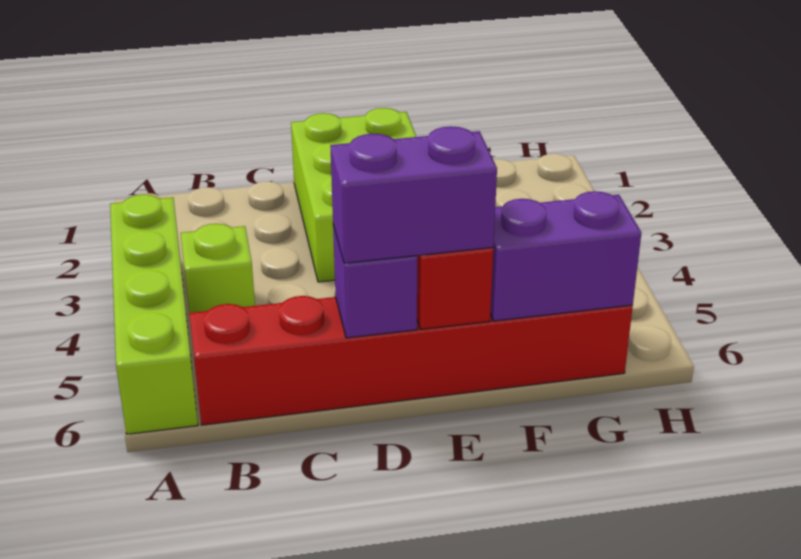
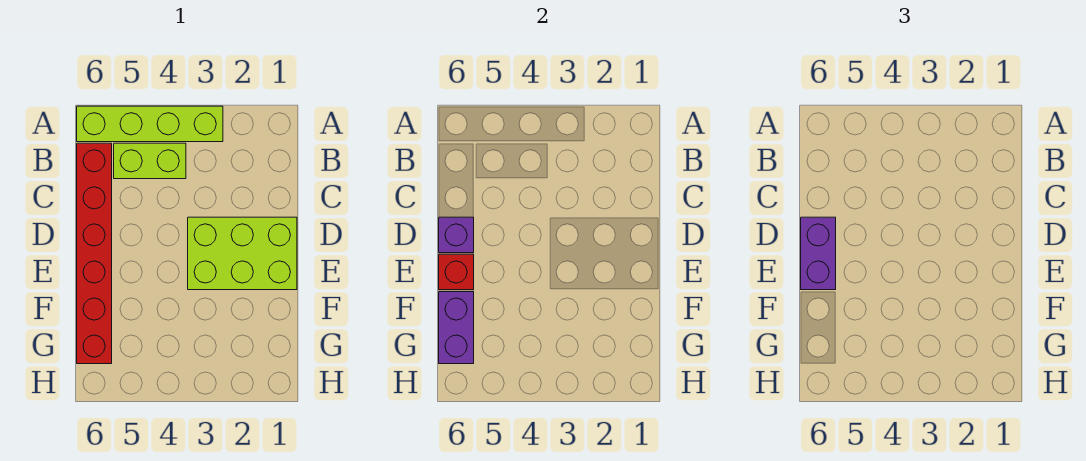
lime brick B4 level 1 -> lime brick B4:B5 level 1

